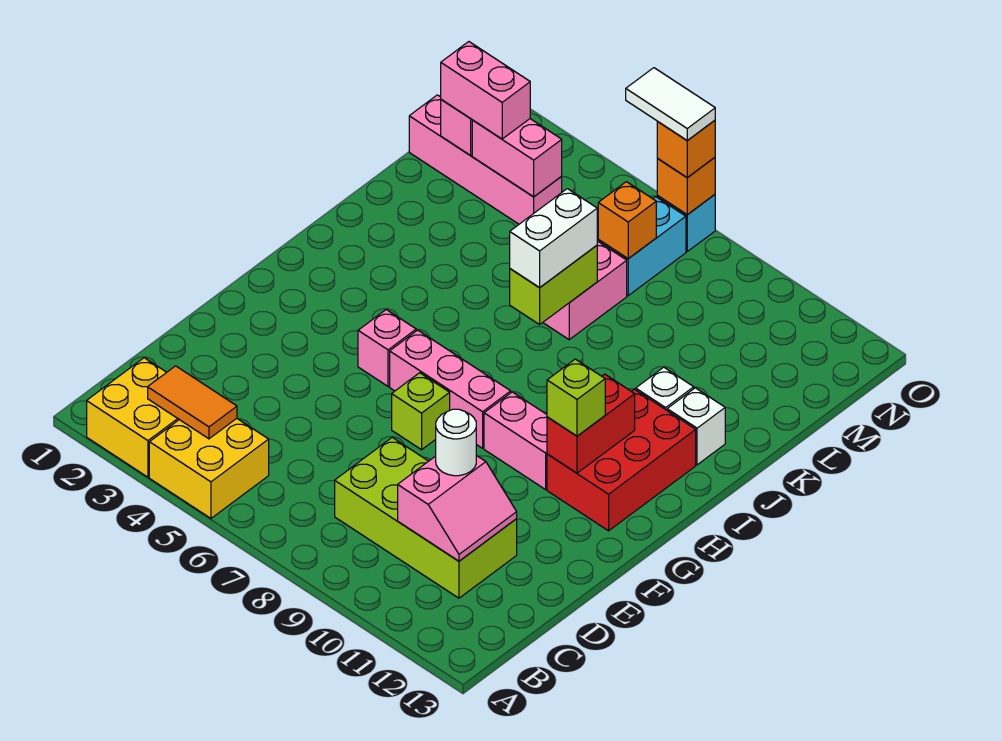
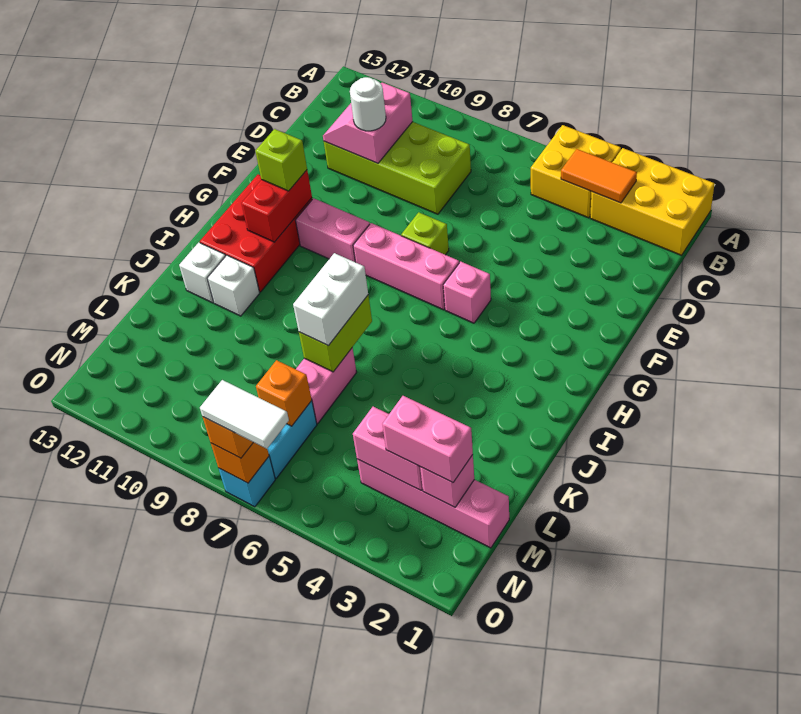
yellow brick A2:B3 level 1 -> yellow brick A1:B3 level 1

